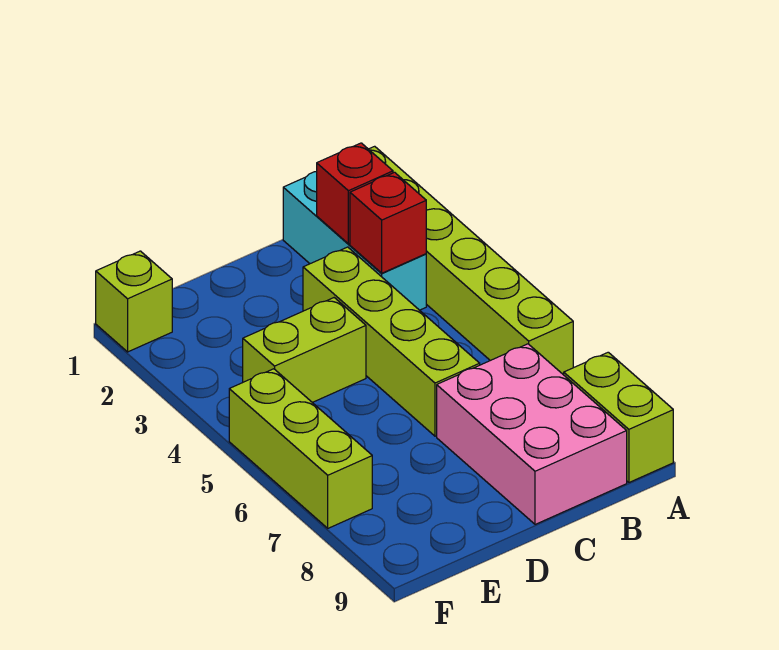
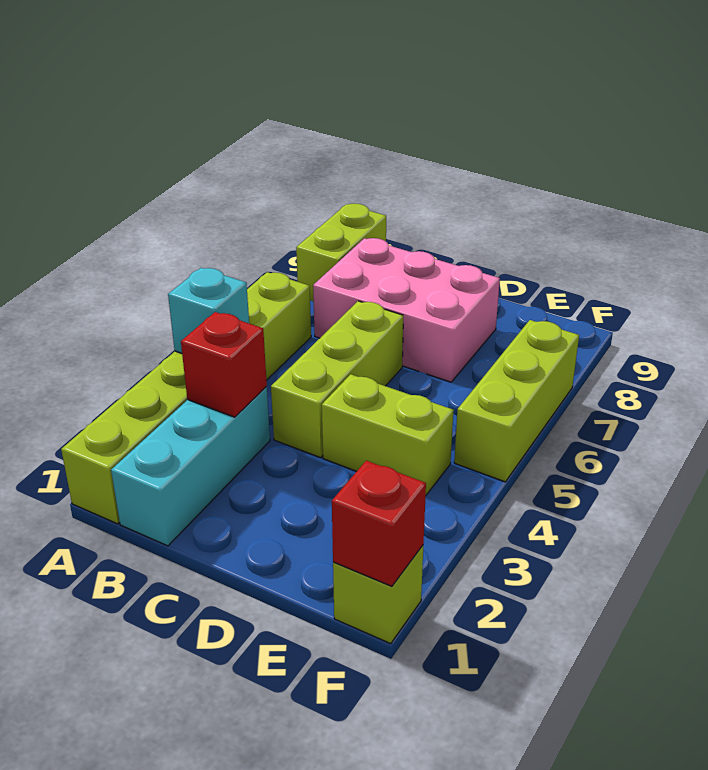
none -> cyan brick A4 level 2
red brick B2 level 2 -> red brick F1 level 2
pink brick B7:C9 level 1 -> pink brick B7:D8 level 1
lime brick C3:C6 level 1 -> lime brick C4:C6 level 1

